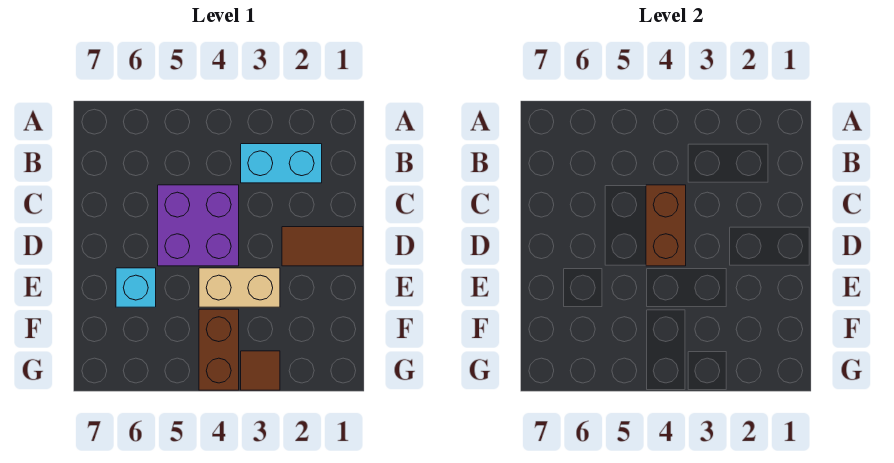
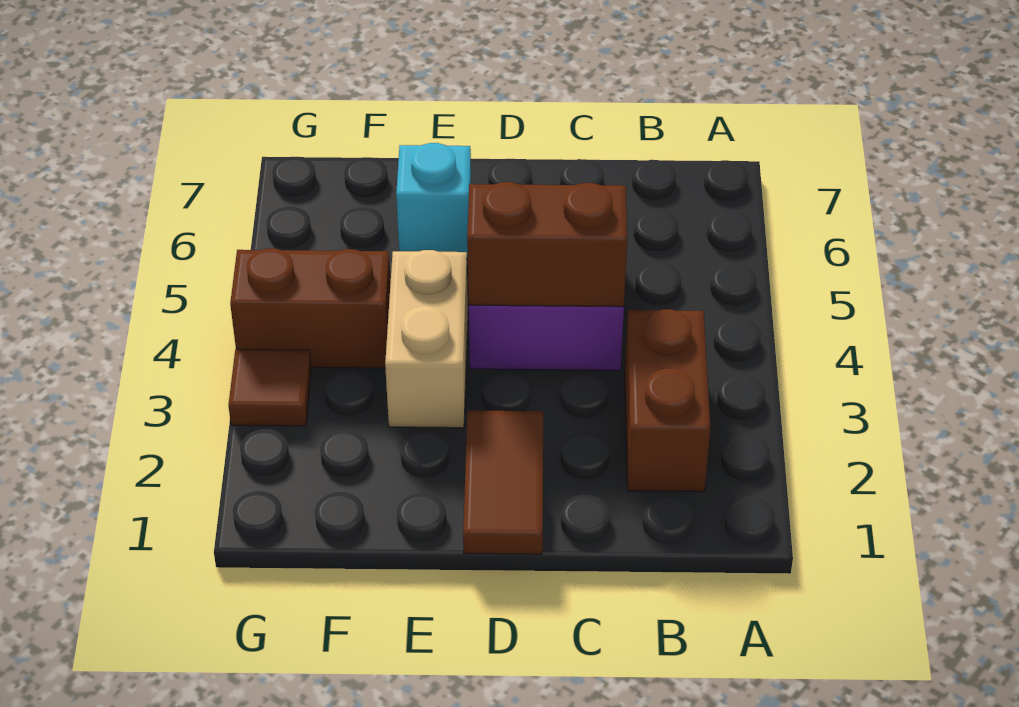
cyan brick B2:B3 level 1 -> brown brick B2:B3 level 1

